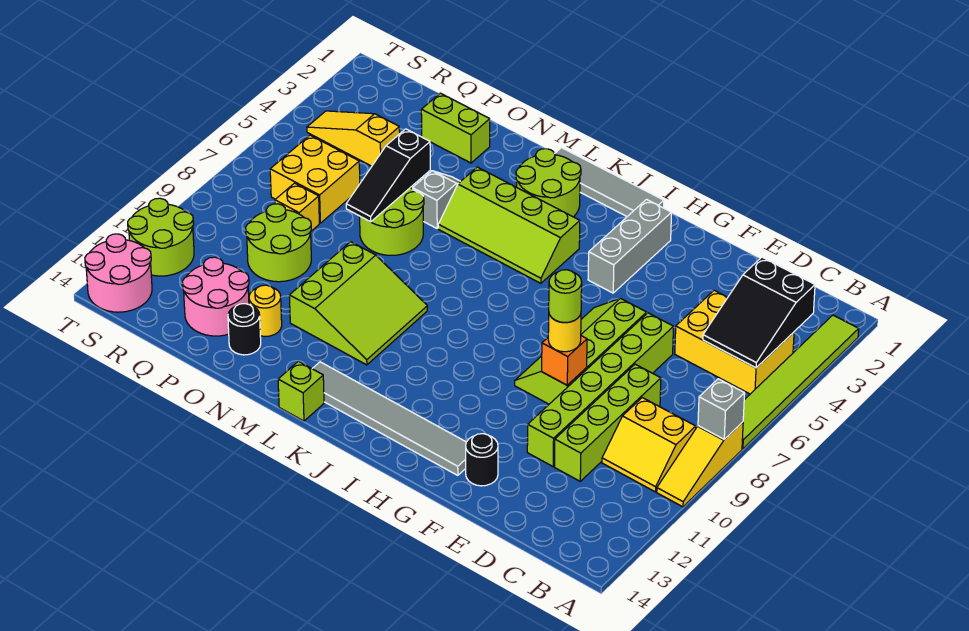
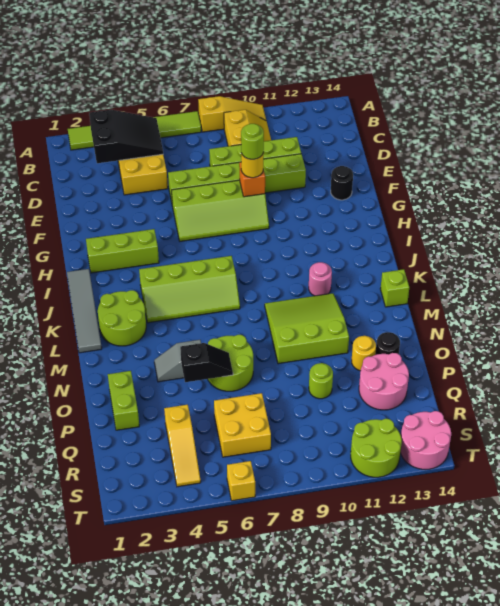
grey brick A8 level 2 -> none
grey tile G13:L13 level 1 -> none
grey brick H2:H4 level 1 -> lime brick H2:H4 level 1
lime slope J4:M5 level 1 top 4 -> lime slope J4:K7 level 1 top J
none -> pink round brick K11 level 1
black slope O5:O7 level 2 top 5 -> black slope O5:O6 level 2 top 5
lime round brick P9:Q10 level 1 -> lime round brick P10 level 1
yellow brick Q8 level 1 -> yellow brick T6 level 1

